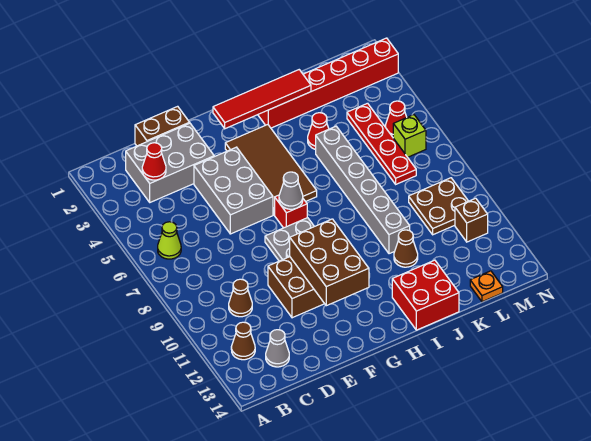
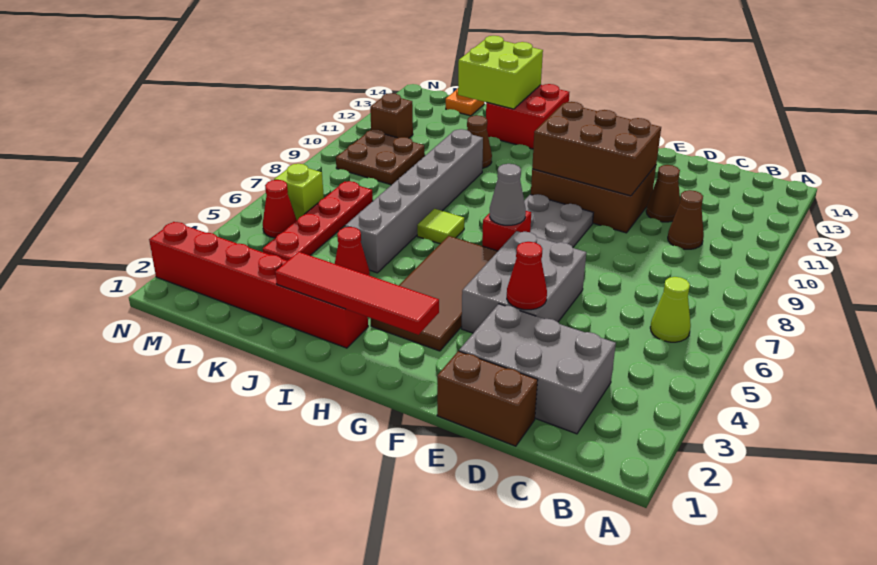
brown cone B12 level 1 -> brown cone D11 level 1
red cone C3 level 2 -> red cone E4 level 2
grey cone C13 level 1 -> none
brown brick F10:G12 level 2 -> brown brick E10:G11 level 2
none -> lime tile I7 level 1
none -> lime brick J13:K14 level 2

